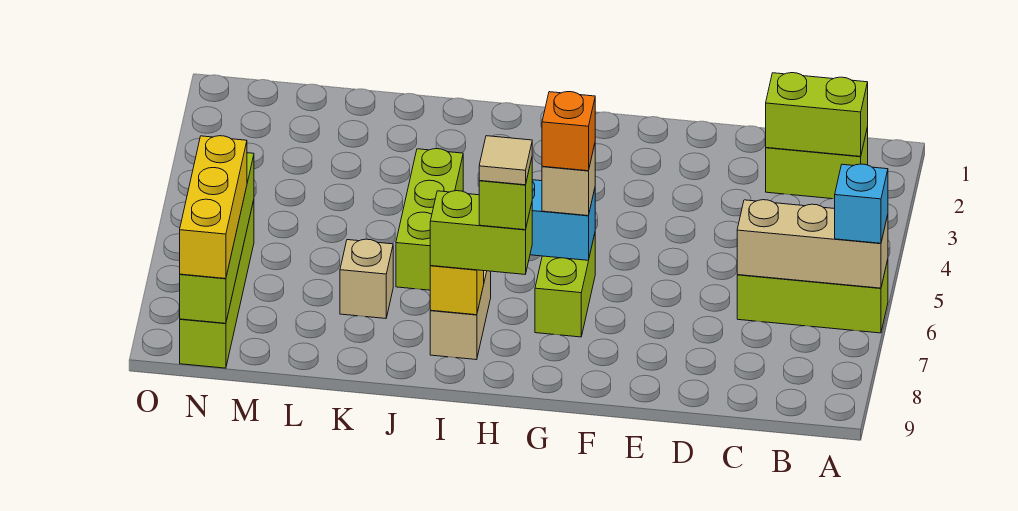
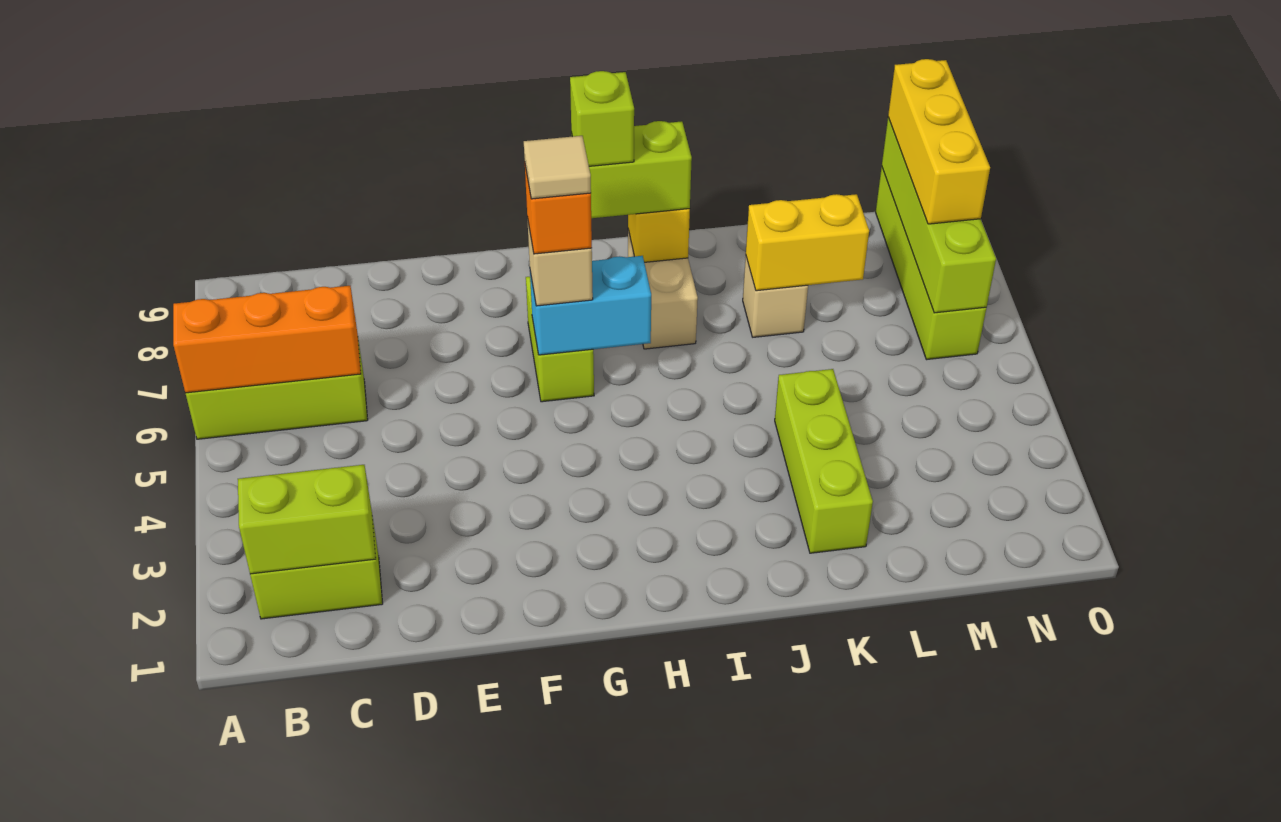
tan brick A6:C6 level 2 -> orange brick A6:C6 level 2
cyan brick A6 level 3 -> none
tan tile H8 level 5 -> tan tile G6 level 5
lime brick J4:J6 level 1 -> lime brick K2:K4 level 1
none -> yellow brick K7:L7 level 2

